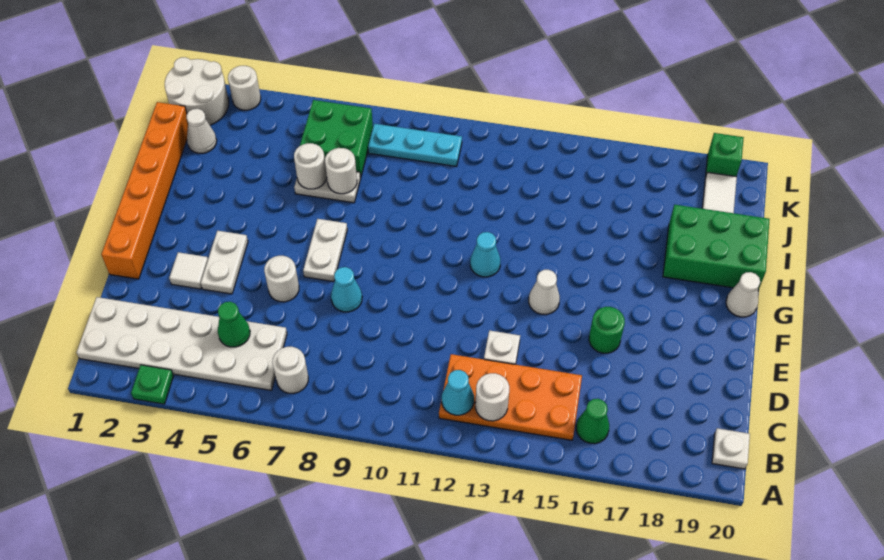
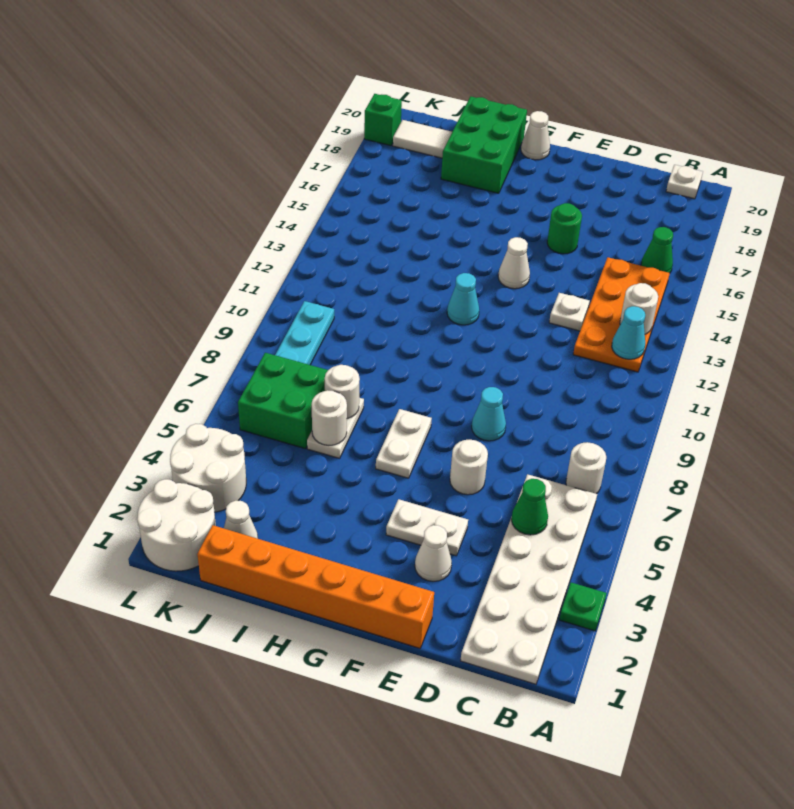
white tile E3 level 1 -> white cone E3 level 1
white plate F7:G7 level 1 -> white plate G6:G7 level 1
white round brick L3 level 1 -> white round brick K3:L4 level 1

